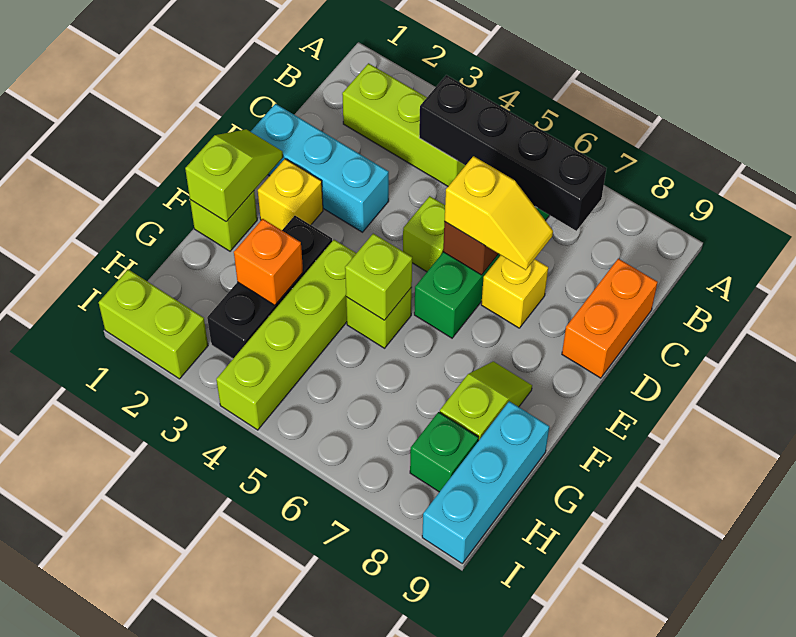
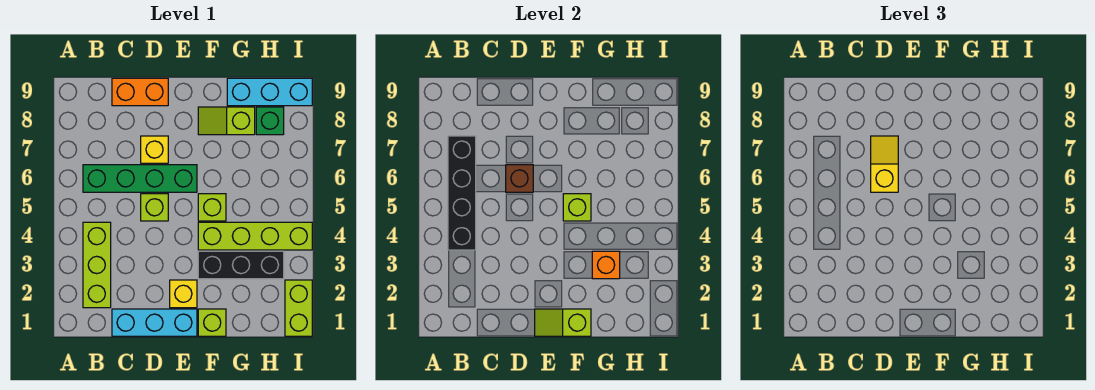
cyan brick D1:D3 level 1 -> cyan brick C1:E1 level 1

